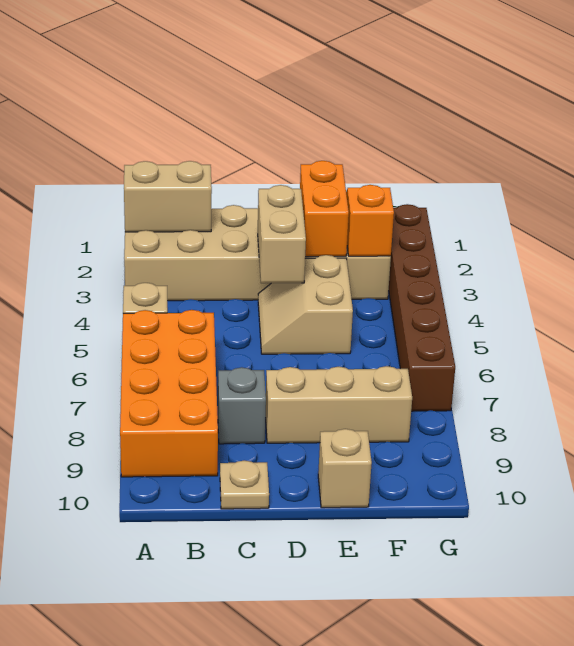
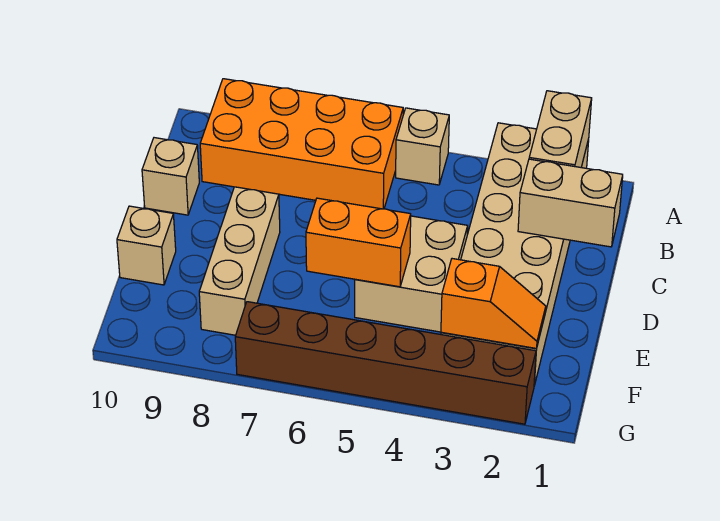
grey brick C8 level 1 -> none
tan plate C10 level 1 -> tan brick C10 level 1
tan brick D3:D4 level 2 -> tan brick C1:C2 level 2
tan slope D4:E5 level 1 top E -> tan brick D4:E5 level 1
orange brick E2:E3 level 2 -> orange brick E5:E6 level 2

